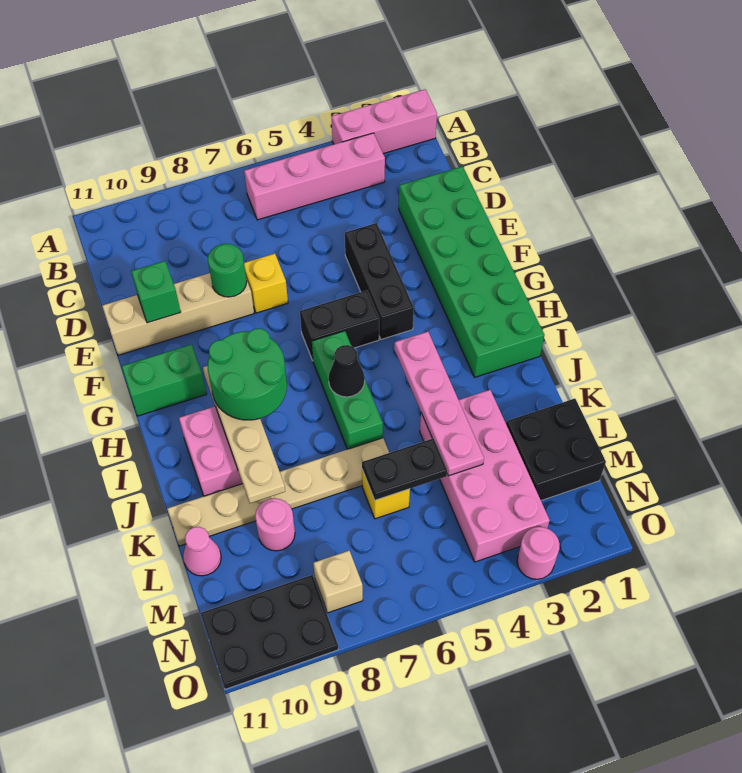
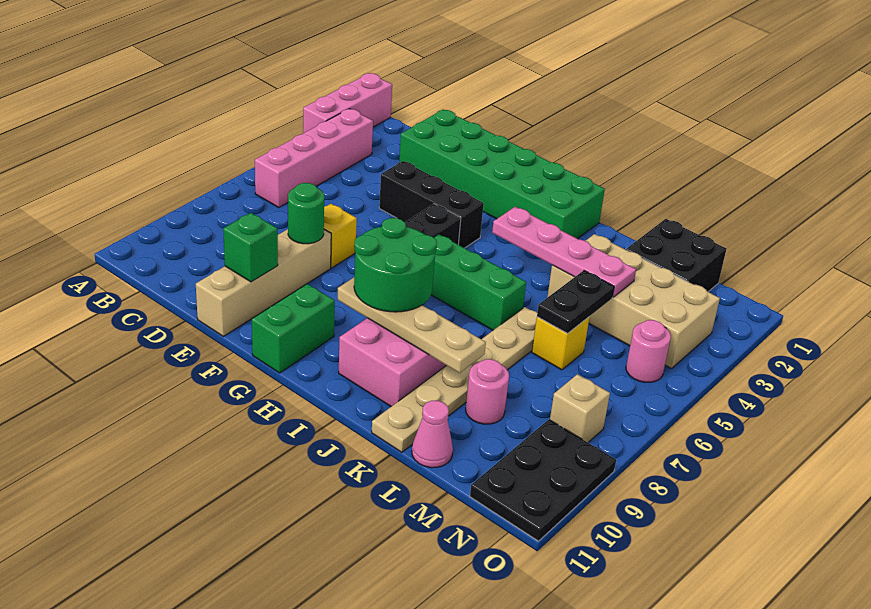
black cone I6 level 2 -> none
pink brick K3:N4 level 1 -> tan brick K3:N4 level 1
pink round brick O3 level 1 -> pink round brick N5 level 1

